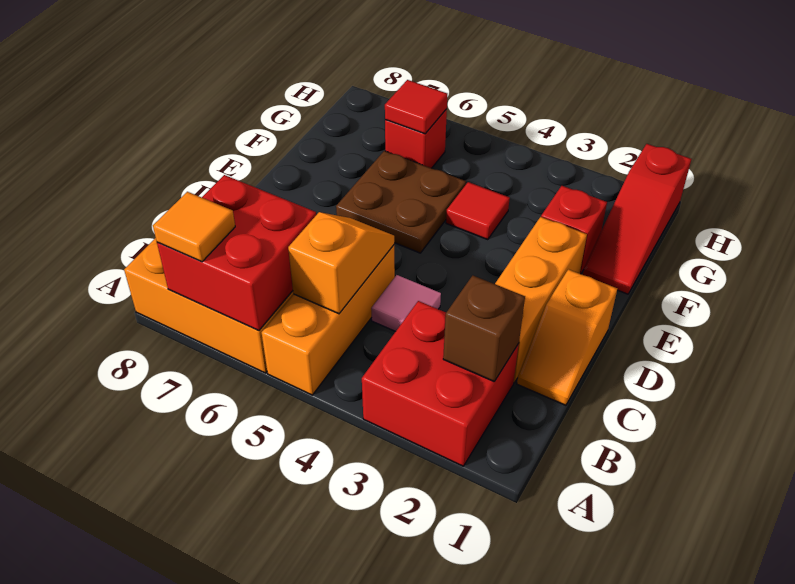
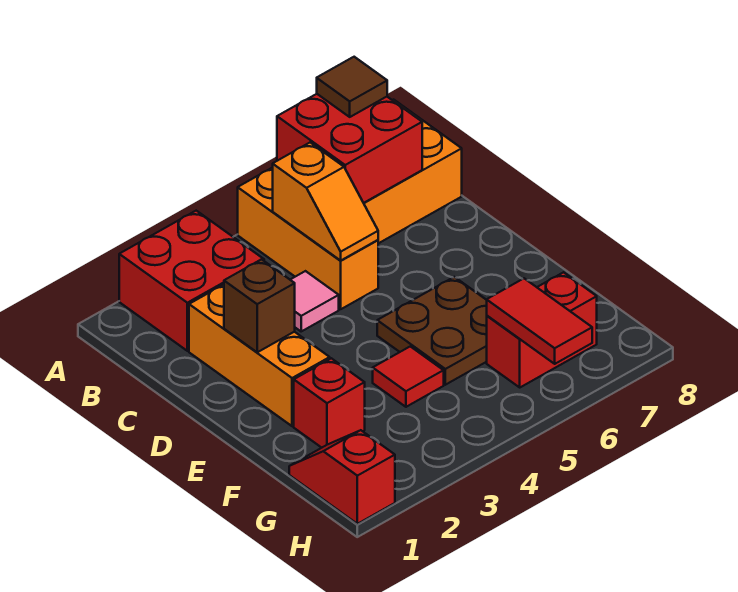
orange tile A7 level 3 -> brown tile A7 level 3
brown brick B2 level 2 -> brown brick D2 level 2
orange slope C1:D1 level 1 top D -> none
red slope F1:H1 level 1 top H -> red slope G1:H1 level 1 top H
red brick G6 level 1 -> red brick G6:G7 level 1
red tile G6 level 2 -> red tile G6:H6 level 2

